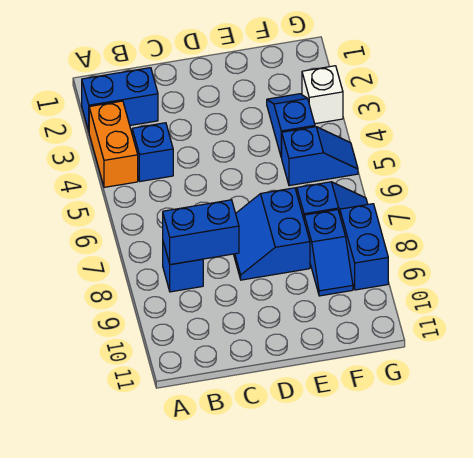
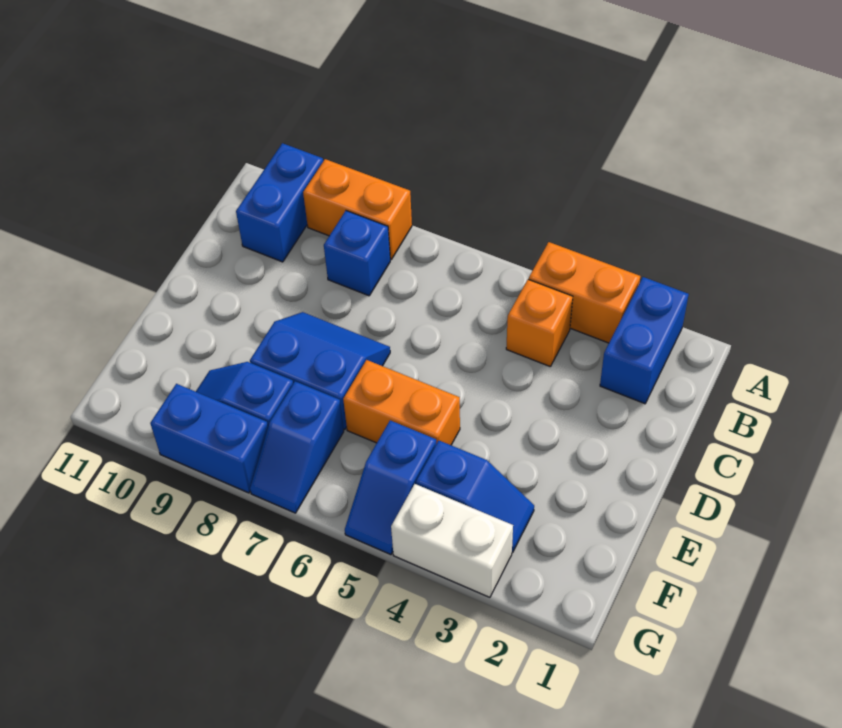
none -> orange brick A8:A9 level 1
blue brick B4 level 1 -> orange brick B4 level 1
blue brick B8:C8 level 2 -> blue brick A10:B10 level 1
none -> orange brick E5:E6 level 1
white brick G3 level 1 -> white brick G3:G4 level 1

